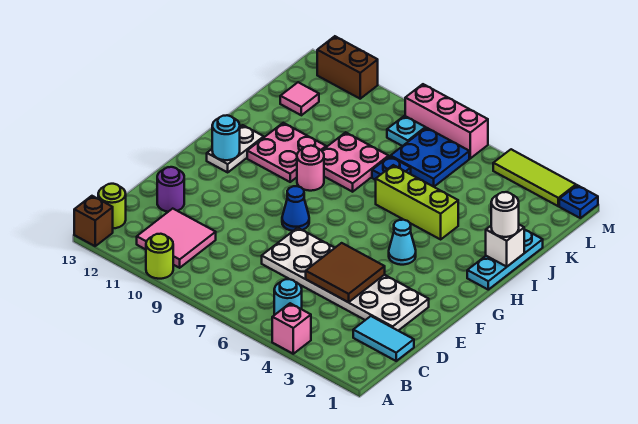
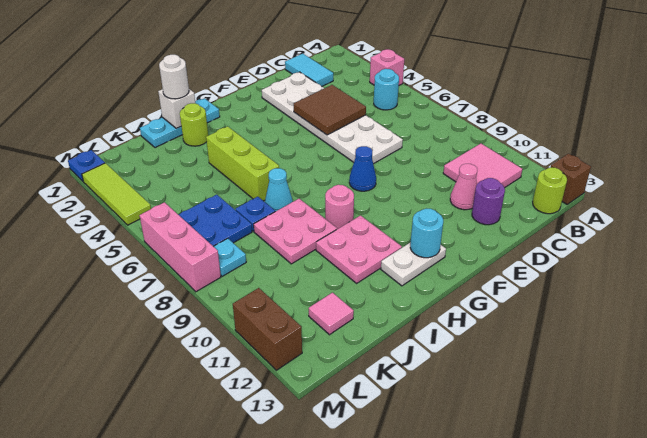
lime round brick A10 level 1 -> lime round brick I2 level 1
none -> pink cone D11 level 1
cyan cone G4 level 1 -> cyan cone I7 level 1

